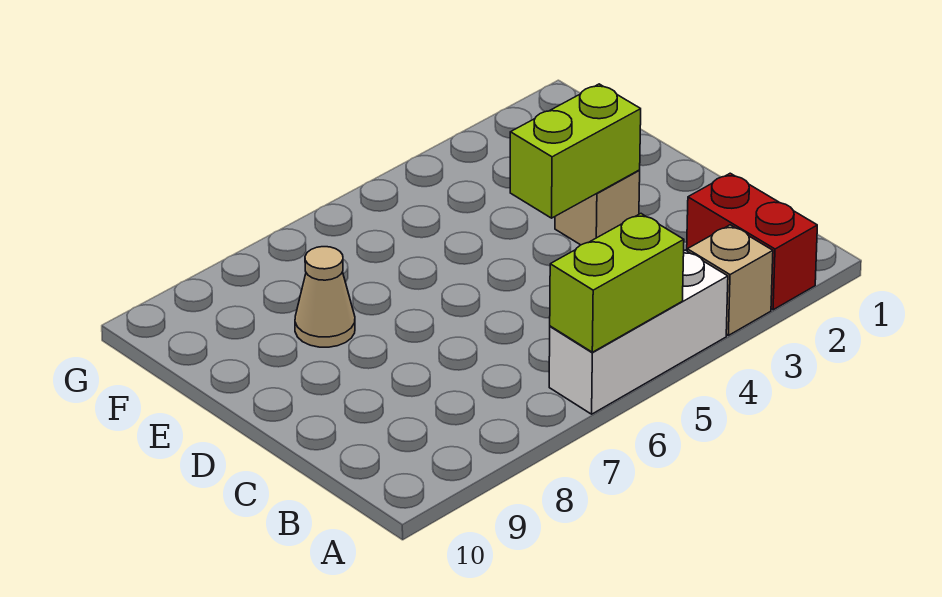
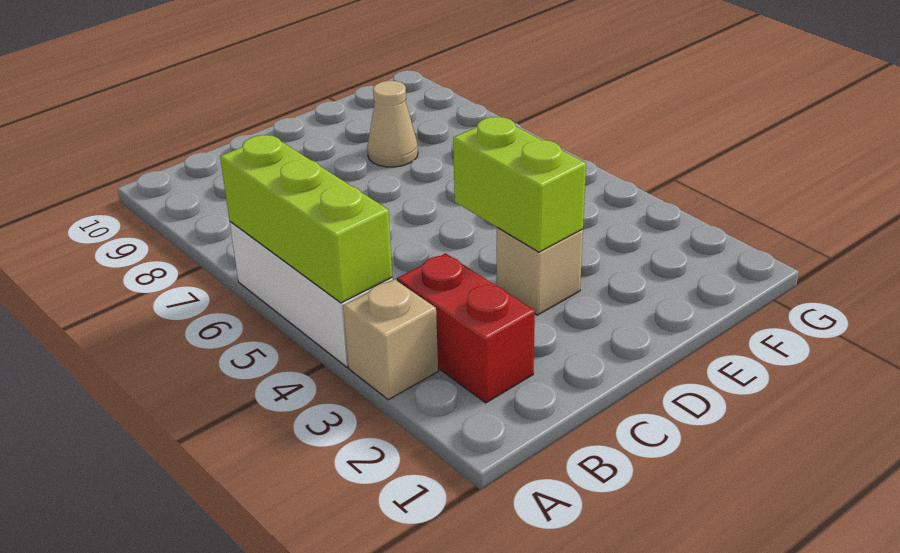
red brick A2:B2 level 1 -> red brick B2:B3 level 1
lime brick A5:A6 level 2 -> lime brick A4:A6 level 2

